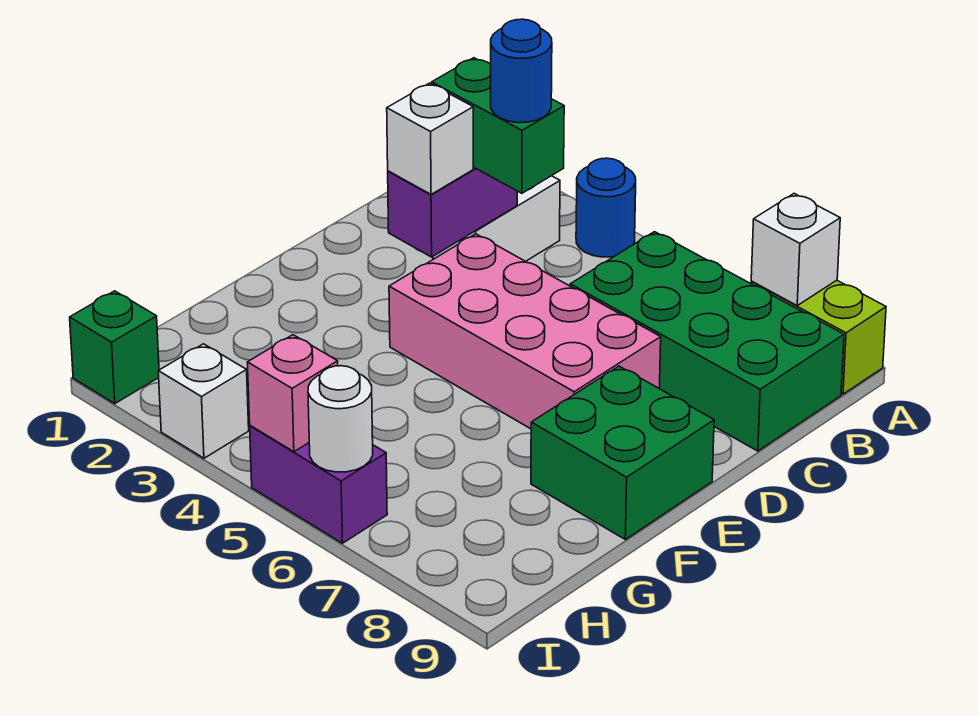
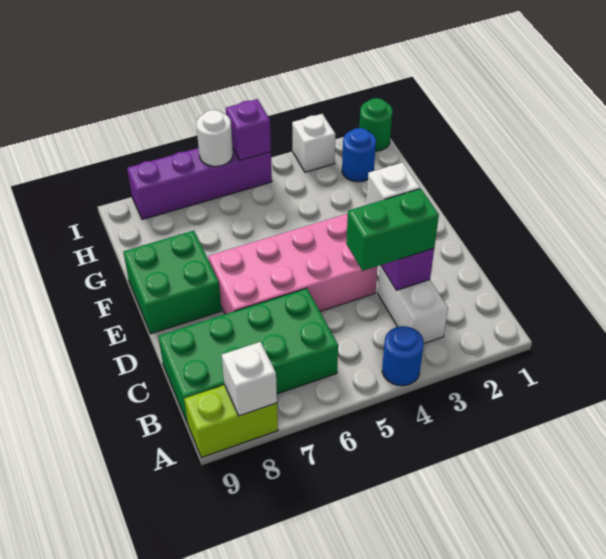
blue round brick C4 level 4 -> blue round brick H2 level 1
green brick I1 level 1 -> green round brick I1 level 1
purple brick I5:I6 level 1 -> purple brick I5:I8 level 1
pink brick I5 level 2 -> purple brick I5 level 2

